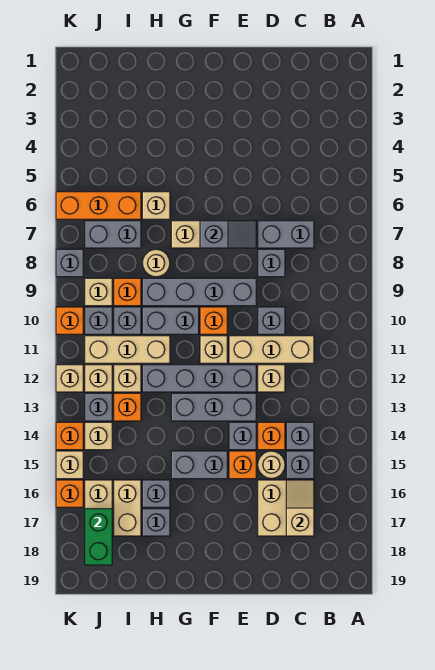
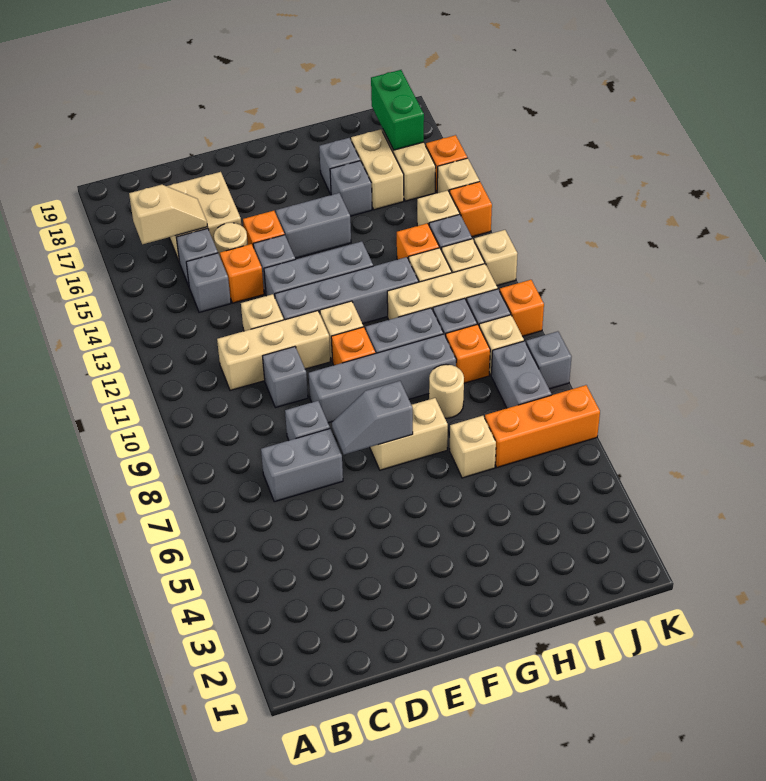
tan slope C16:C17 level 2 top 17 -> tan slope B16:C16 level 2 top B
grey brick I7:J7 level 1 -> grey brick J7:J8 level 1

